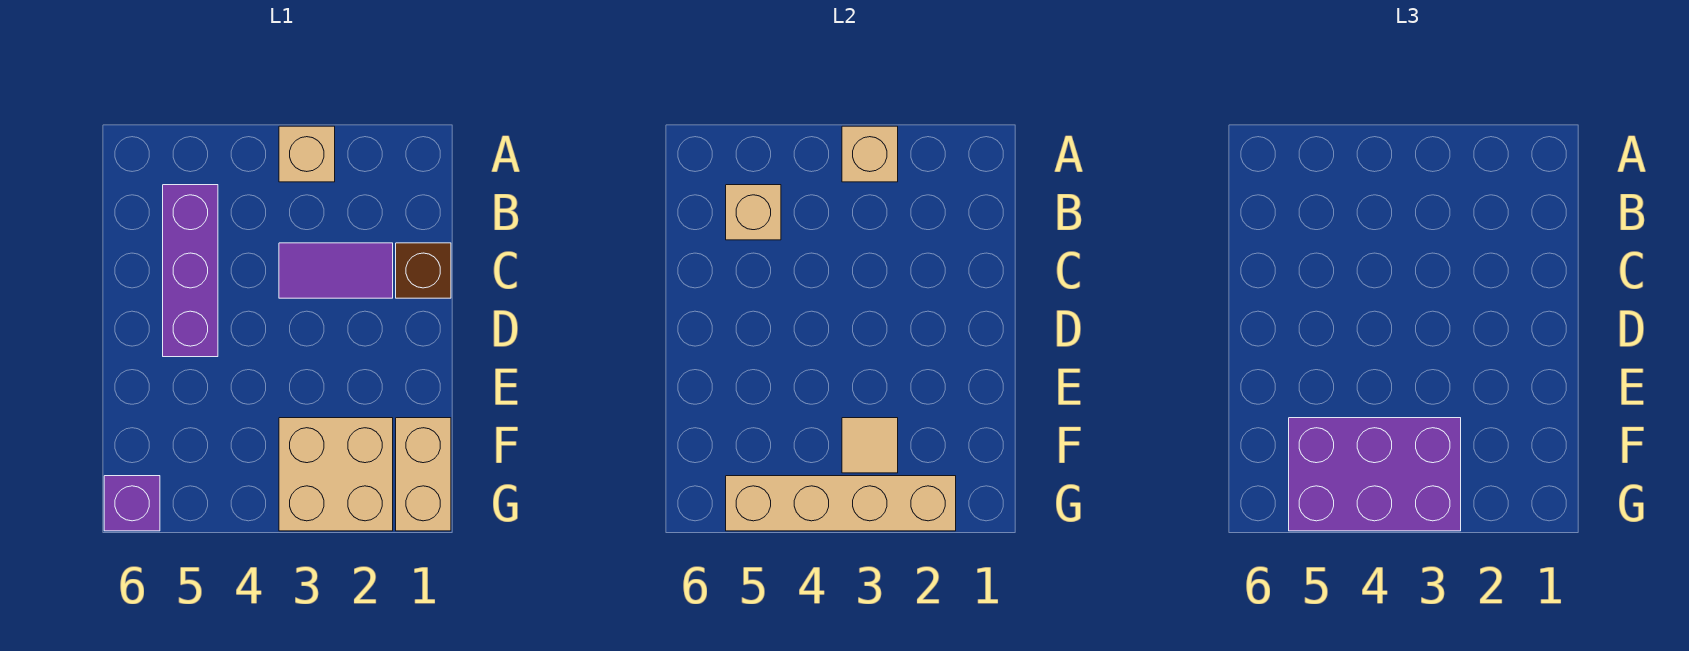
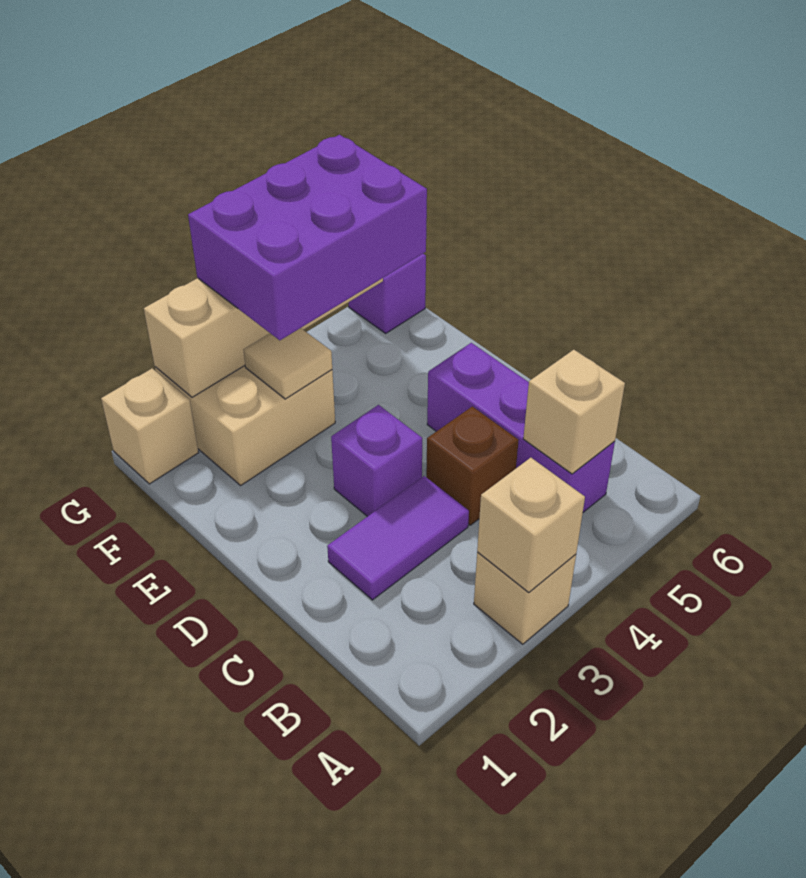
brown brick C1 level 1 -> brown brick C4 level 1
none -> purple brick D3 level 1
tan brick F1:G1 level 1 -> tan brick G1 level 1

